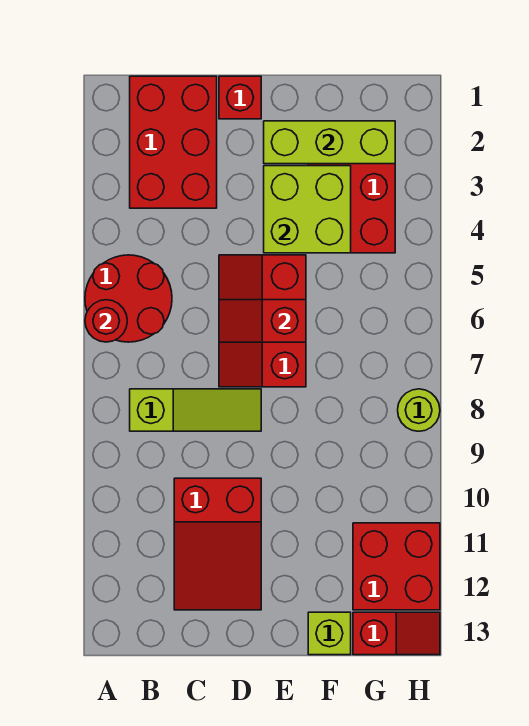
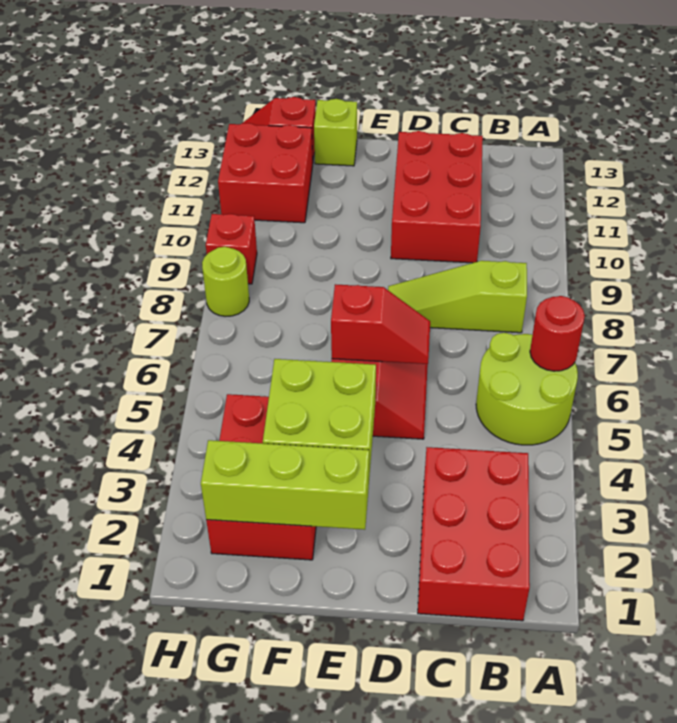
red round brick A5:B6 level 1 -> lime round brick A5:B6 level 1
red slope C10:D12 level 1 top 10 -> red brick C10:D12 level 1
red brick D1 level 1 -> red brick H9 level 1

